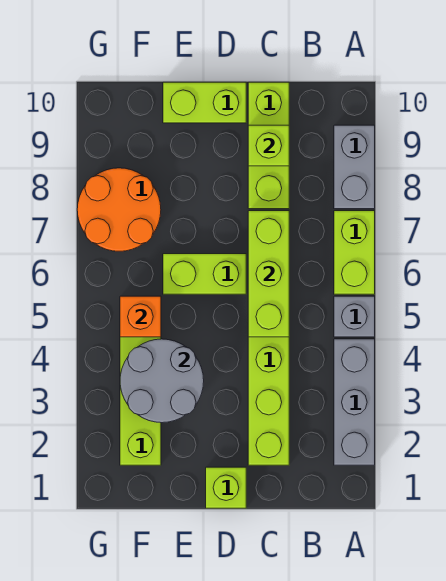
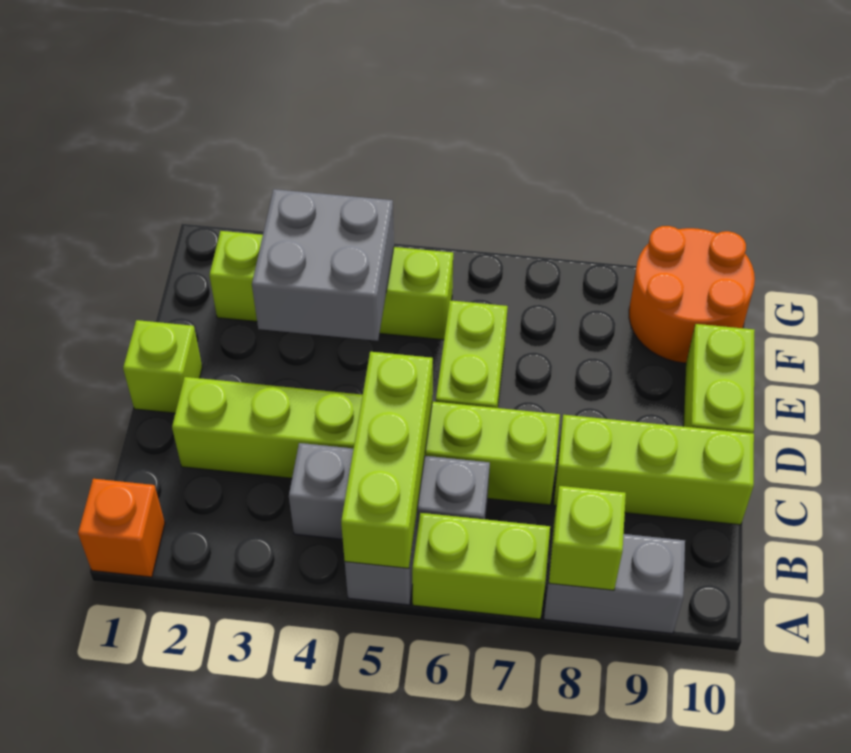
grey brick A2:A4 level 1 -> grey brick B4:B6 level 1
lime brick C5:C7 level 2 -> lime brick A5:C5 level 2
lime brick C9 level 2 -> lime brick A8 level 2
grey round brick E3:F4 level 2 -> grey brick E3:F4 level 2
orange brick F5 level 2 -> orange brick A1 level 1
orange round brick F7:G8 level 1 -> orange round brick F9:G10 level 1

